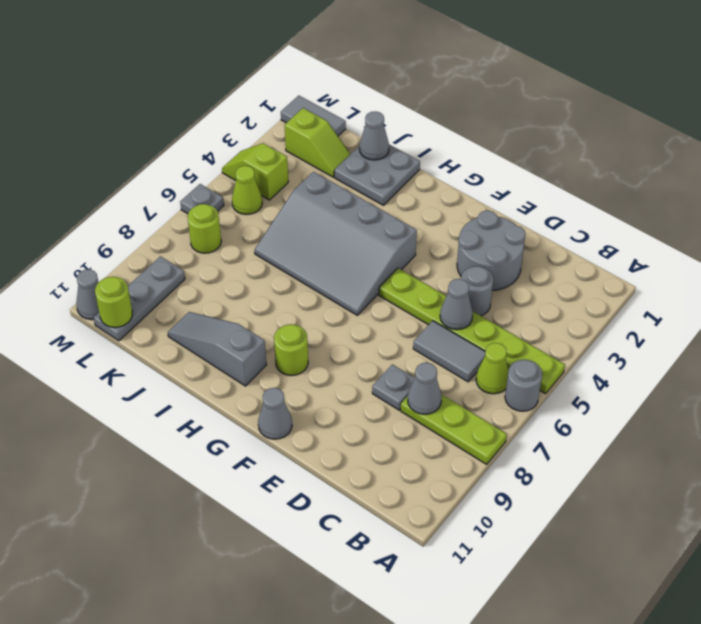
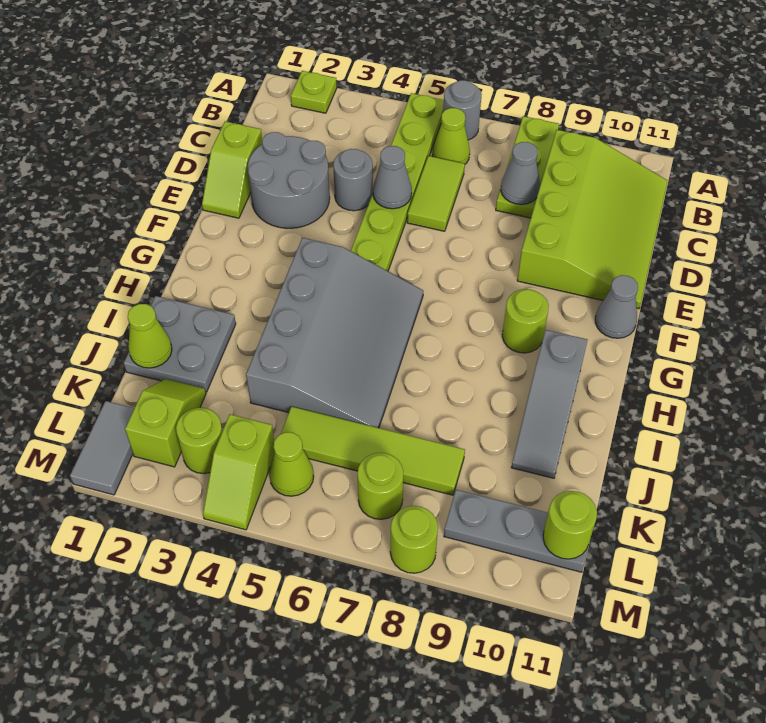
none -> lime plate A2 level 1
none -> lime slope B9:E11 level 1 top 9
grey tile C6:D6 level 1 -> lime tile C6:D6 level 1
none -> lime slope D1:E1 level 1 top D
grey plate D8 level 1 -> none
grey cone J1 level 2 -> lime cone J1 level 2
none -> lime tile K5:K8 level 1
none -> lime round brick L3 level 1
grey plate M6 level 1 -> none
none -> lime round brick M8 level 1
grey cone M11 level 1 -> none

